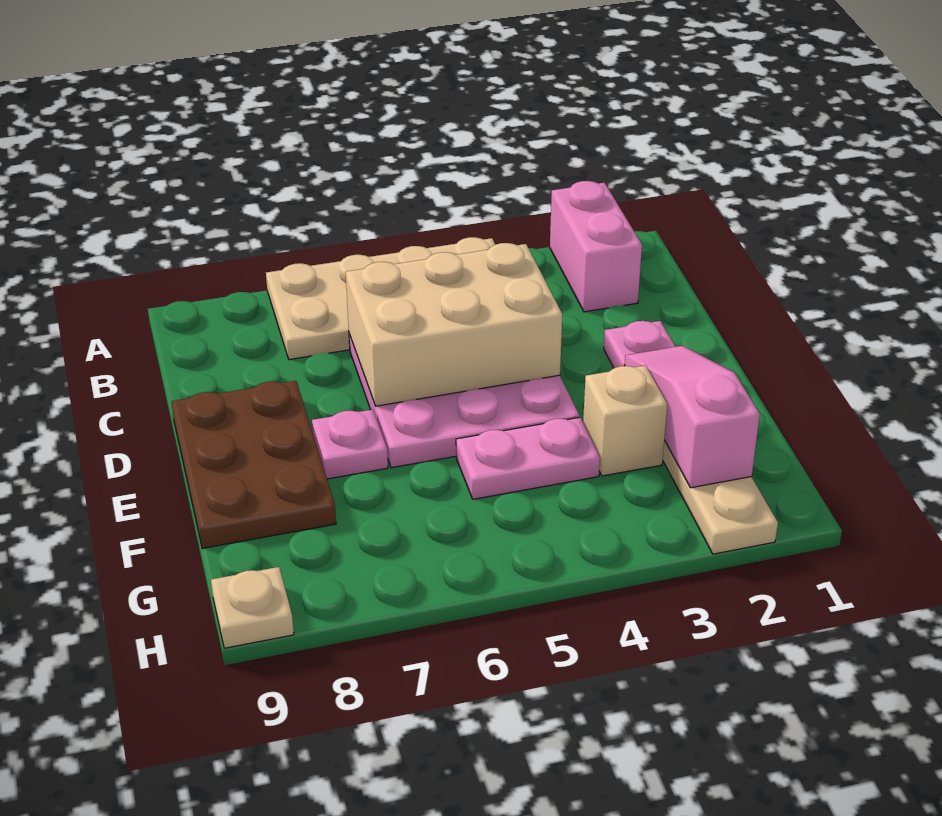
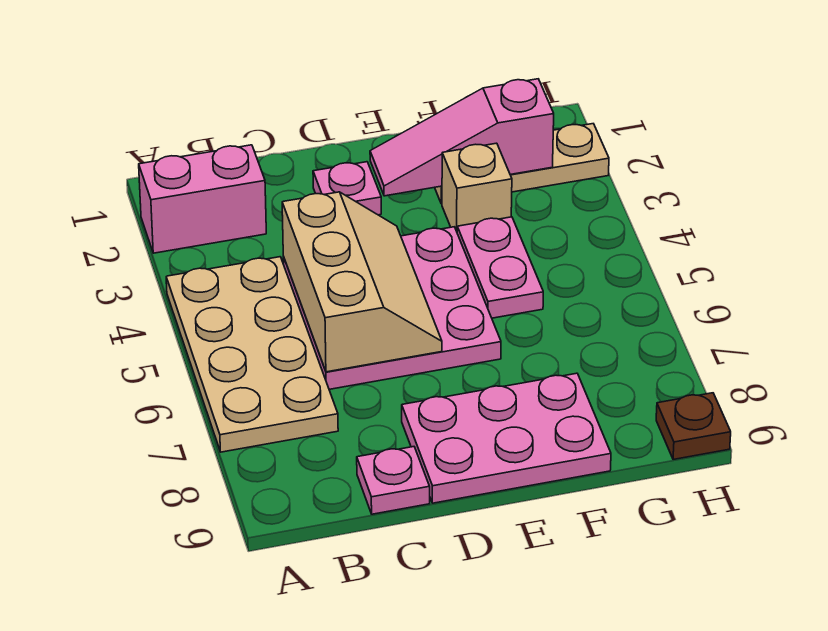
tan brick C4:D6 level 2 -> tan slope C4:D6 level 2 top C
brown plate D8:F9 level 1 -> pink plate D8:F9 level 1
pink plate E7 level 1 -> pink plate C9 level 1
tan plate H9 level 1 -> brown plate H9 level 1

